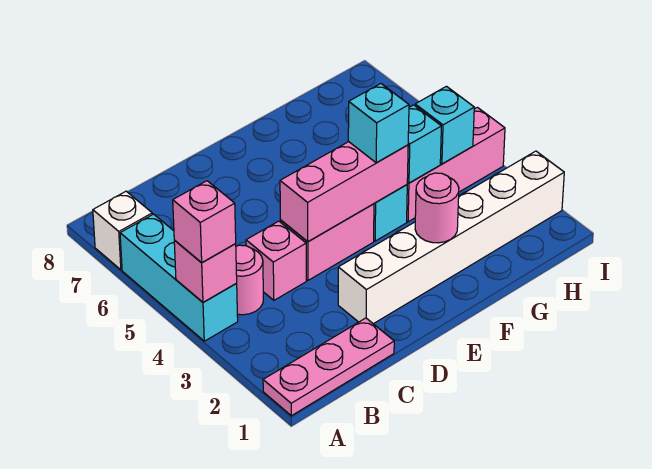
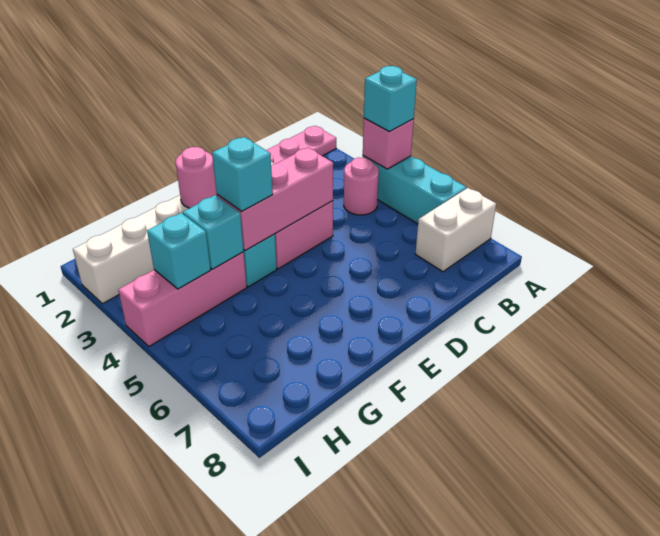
pink brick A4 level 3 -> cyan brick A4 level 3
white brick A7 level 1 -> white brick A7:B7 level 1
pink brick C4 level 1 -> none

